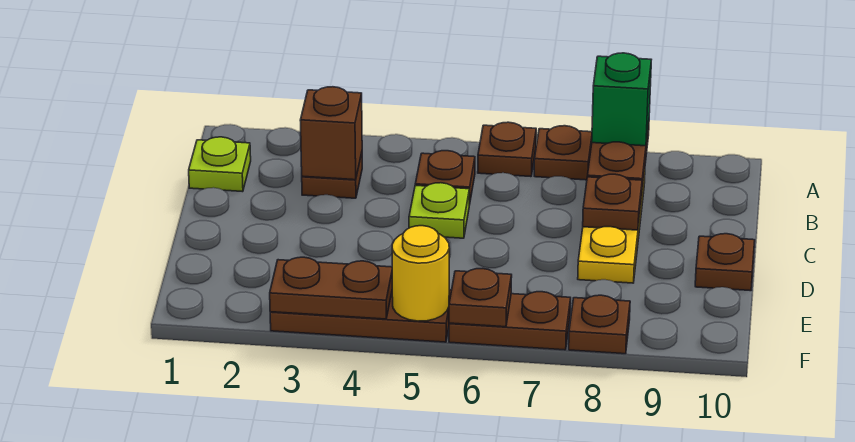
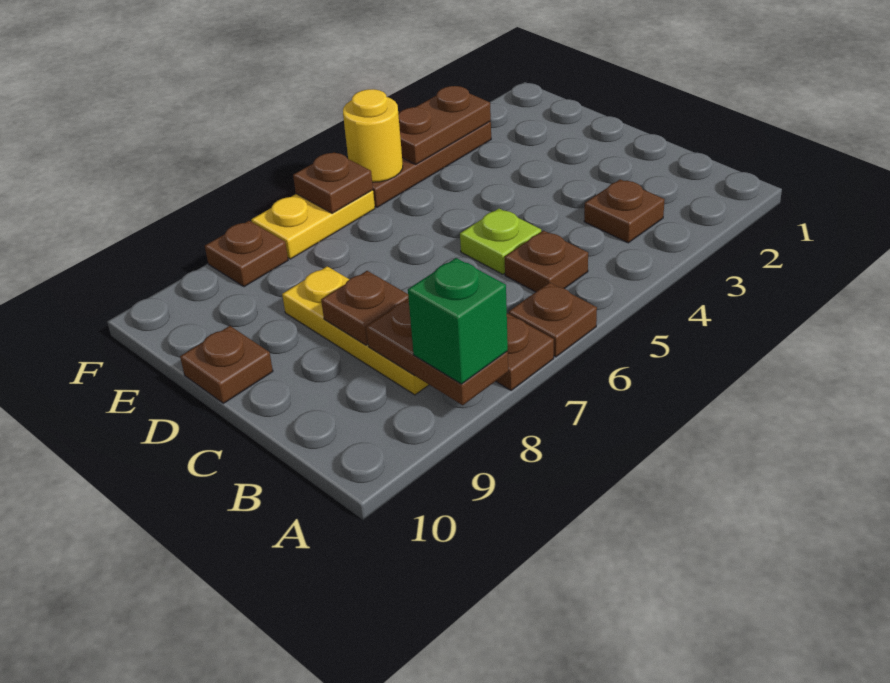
lime plate B1 level 1 -> none
brown brick B3 level 2 -> none
brown plate F6:F7 level 1 -> yellow plate F6:F7 level 1

